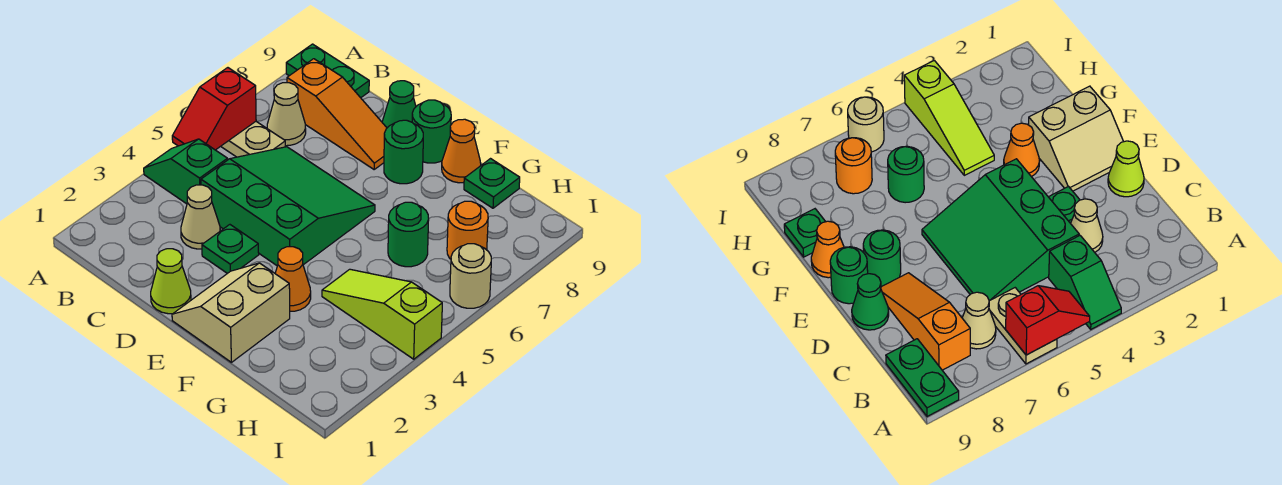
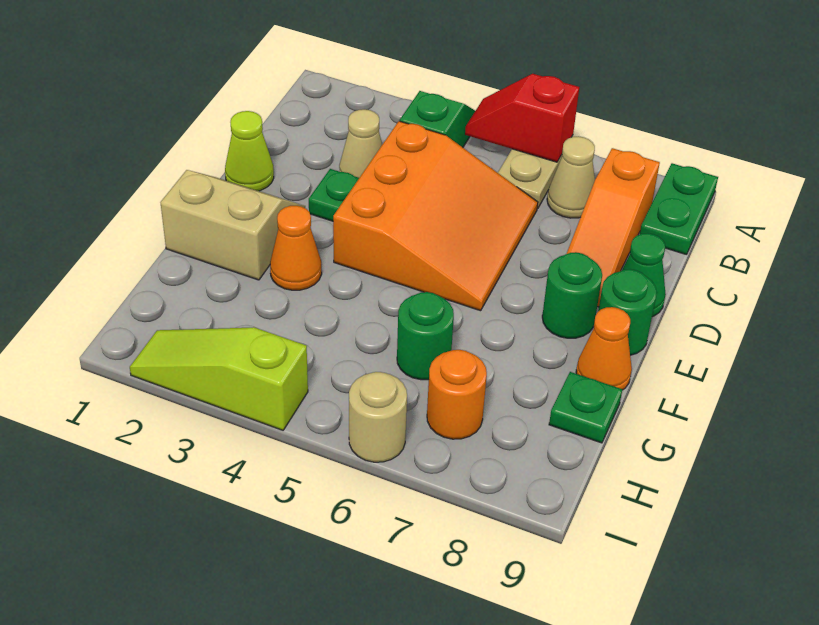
green slope C4:E6 level 1 top 4 -> orange slope C4:E6 level 1 top 4
lime slope G4:I4 level 1 top I -> lime slope I2:I4 level 1 top 4

